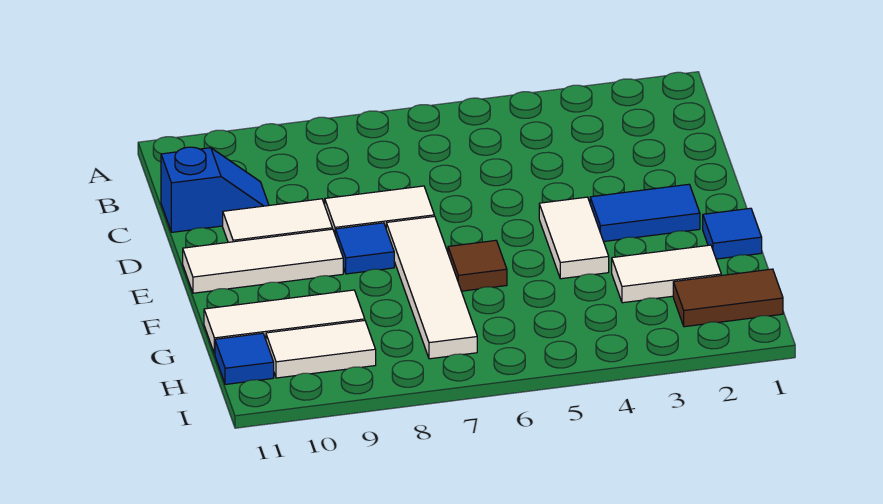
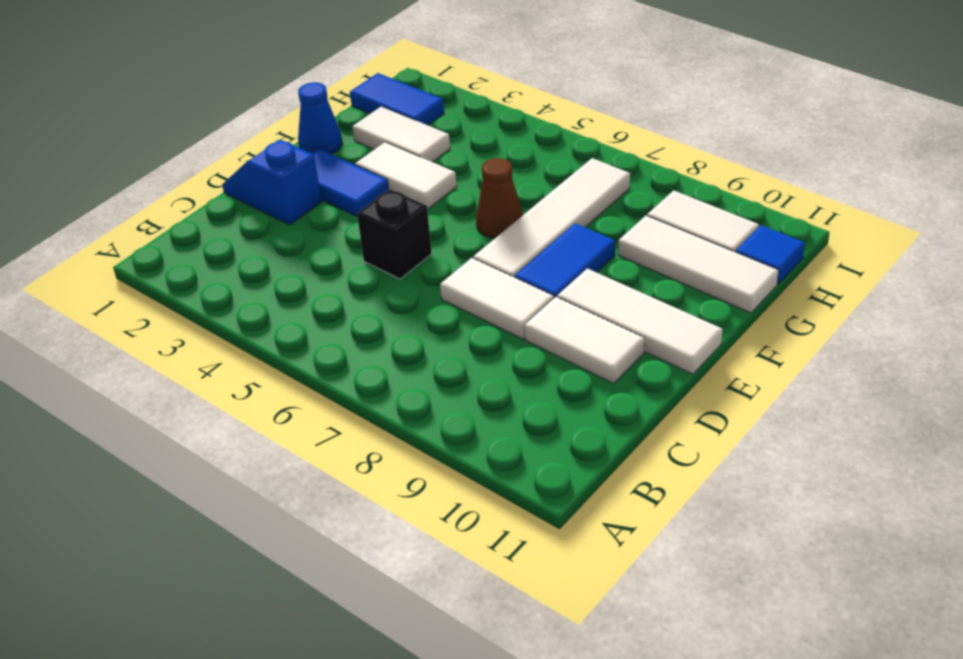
blue slope C10:C11 level 1 top 11 -> blue slope D1:D2 level 1 top 2
none -> black brick D5 level 1
white tile E4:F4 level 1 -> white tile F3:F4 level 1
blue tile E8 level 1 -> blue tile E8:F8 level 1
blue tile F1 level 1 -> blue cone F1 level 1
brown tile F6 level 1 -> brown cone F6 level 1
brown tile H1:H2 level 1 -> blue tile H1:H2 level 1

